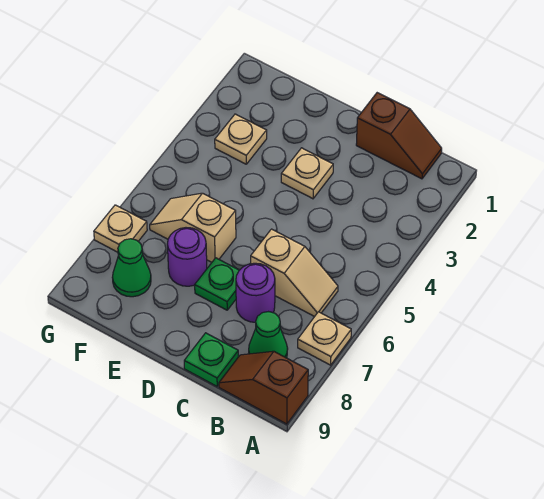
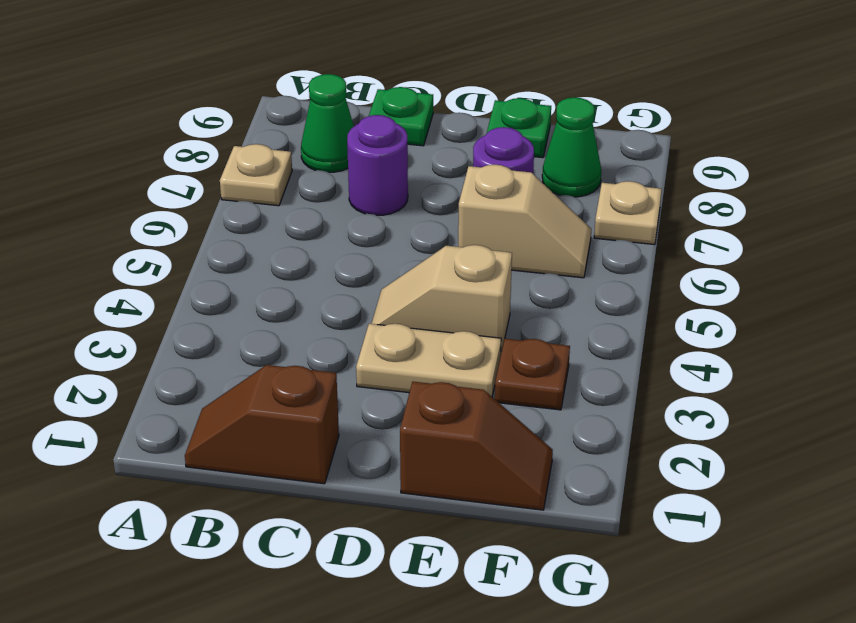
brown slope A9:B9 level 1 top A -> brown slope E1:F1 level 1 top E
tan slope B6:C6 level 1 top C -> tan slope D4:E4 level 1 top E
tan plate D3 level 1 -> tan plate D3:E3 level 1
green plate D7 level 1 -> green plate E9 level 1
tan plate F3 level 1 -> brown plate F3 level 1

